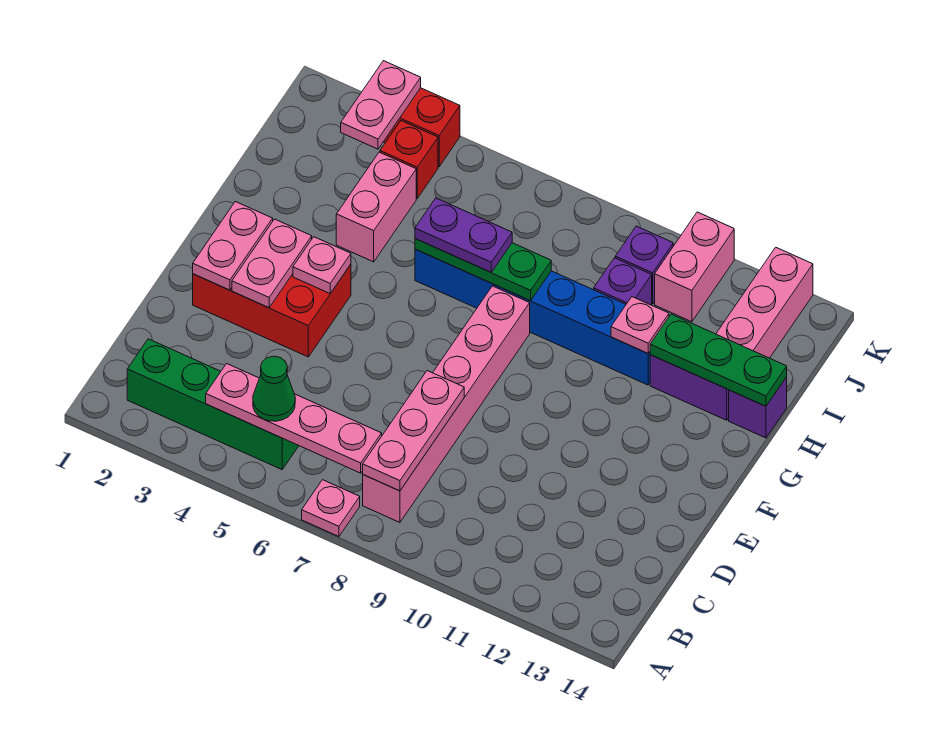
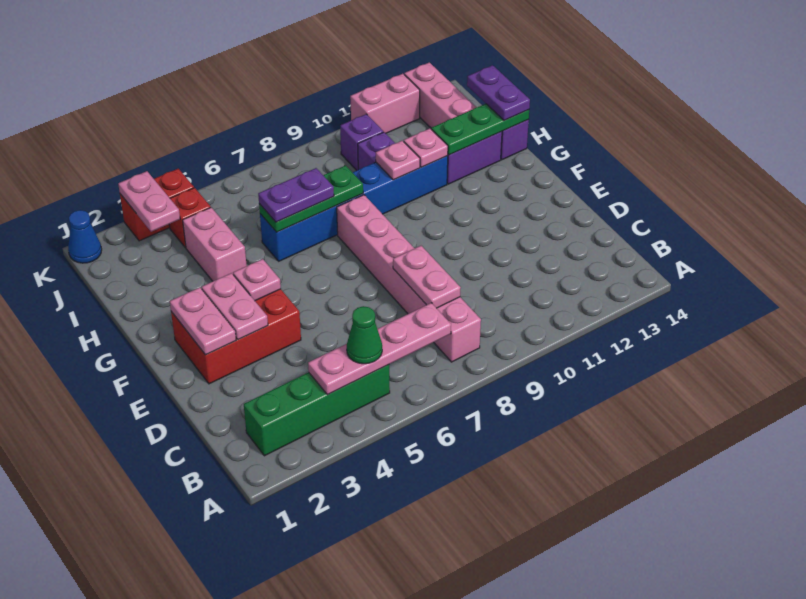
pink plate A7 level 1 -> pink plate H10 level 2
pink plate B8:D8 level 2 -> pink plate C8:D8 level 2
none -> purple plate H14:I14 level 3
pink brick J11:K11 level 1 -> pink brick K11:K12 level 1
none -> blue cone K1 level 1

